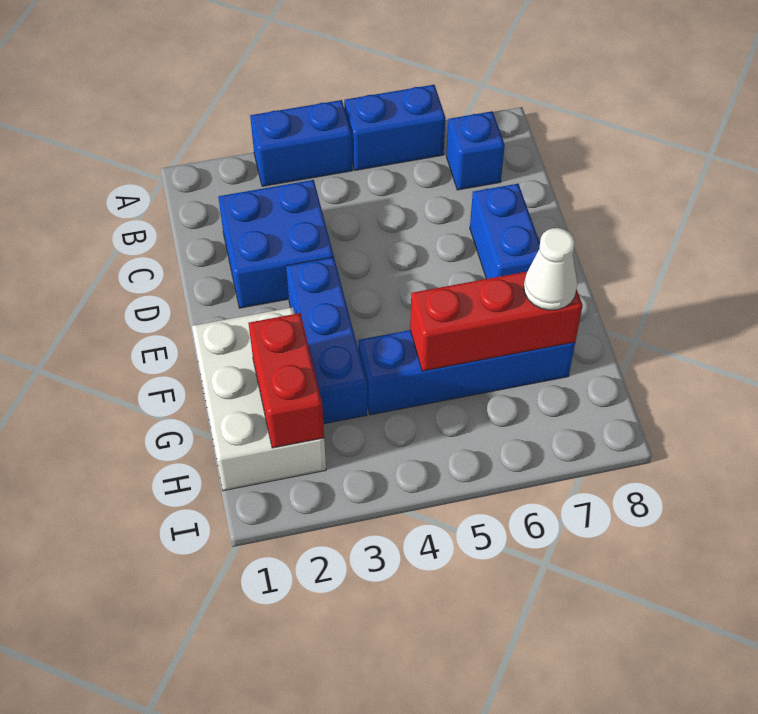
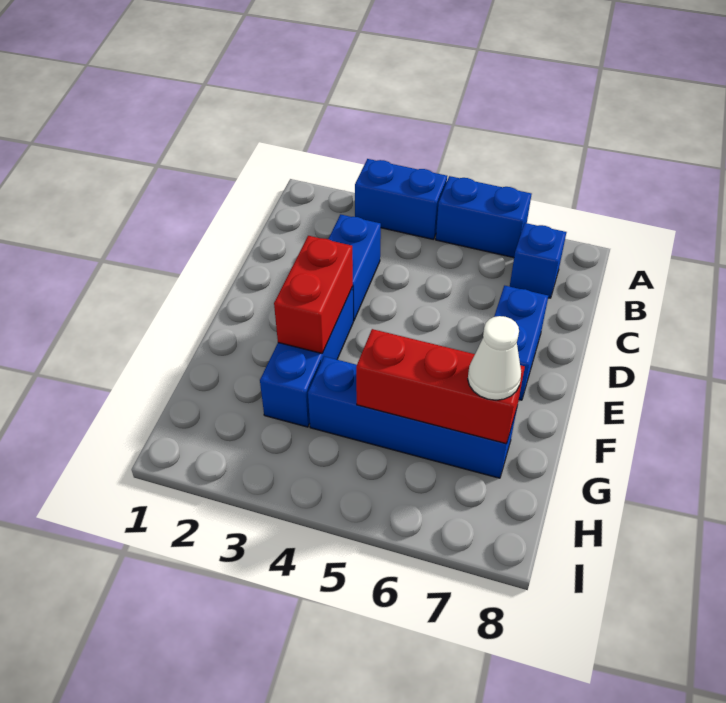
blue brick C2:D3 level 1 -> blue brick C3:D3 level 1
white brick F1:H2 level 1 -> none
red brick G2:H2 level 2 -> red brick E3:F3 level 2

